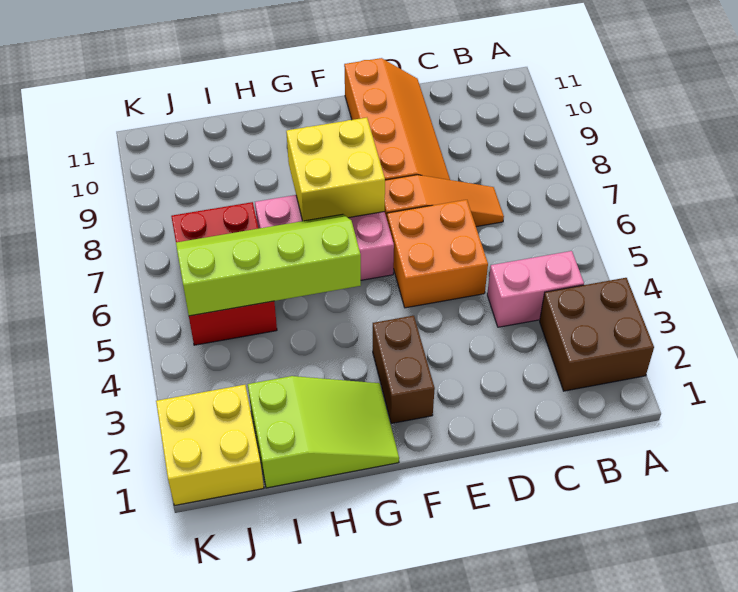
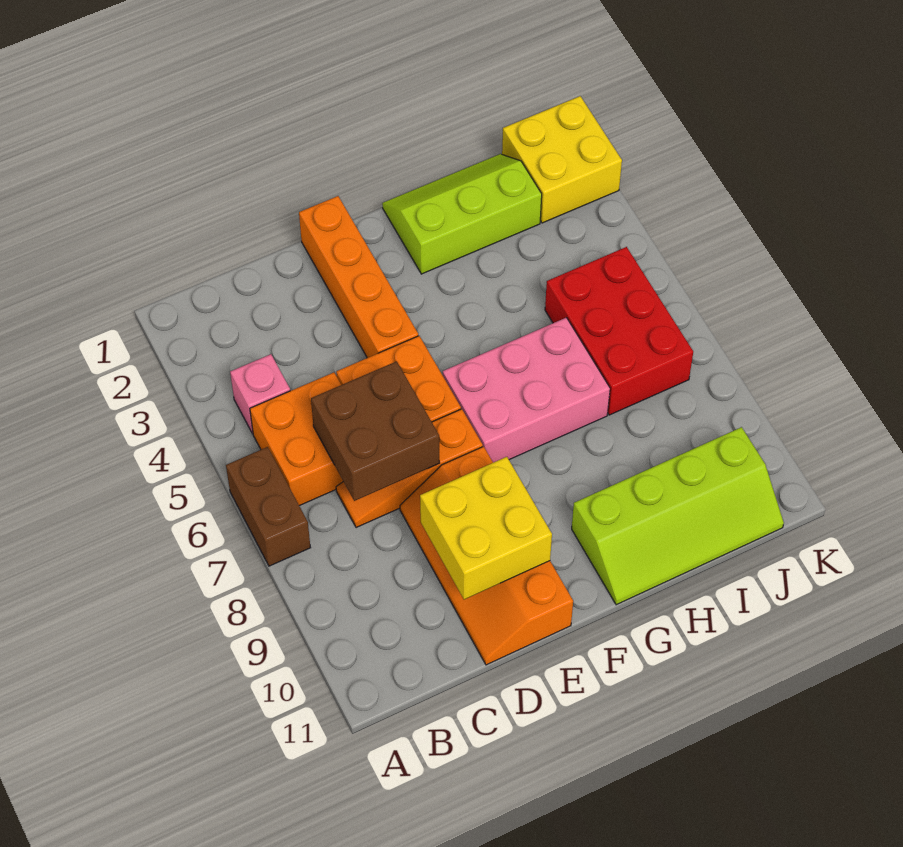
brown brick A2:B3 level 1 -> brown brick C6:D7 level 2
pink brick B4:C4 level 1 -> pink brick B4 level 1
none -> orange brick B5:C6 level 1
none -> orange brick E1:E4 level 1
brown brick F2:F3 level 1 -> brown brick A6:A7 level 1
yellow brick F7:G8 level 2 -> yellow brick D9:E10 level 2
lime slope G1:I2 level 1 top I -> lime slope G1:I2 level 1 top 2
lime slope G5:J6 level 2 top 5 -> lime slope G10:J11 level 1 top 10

